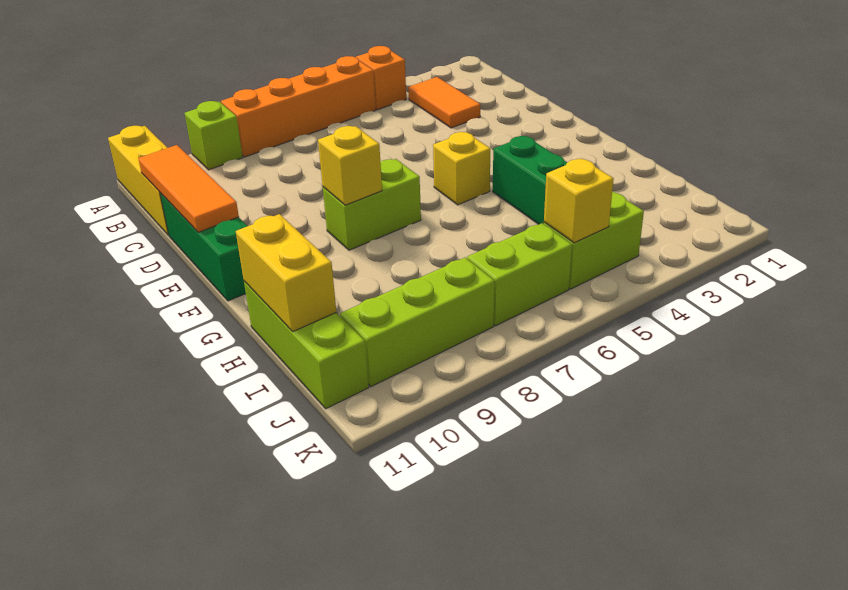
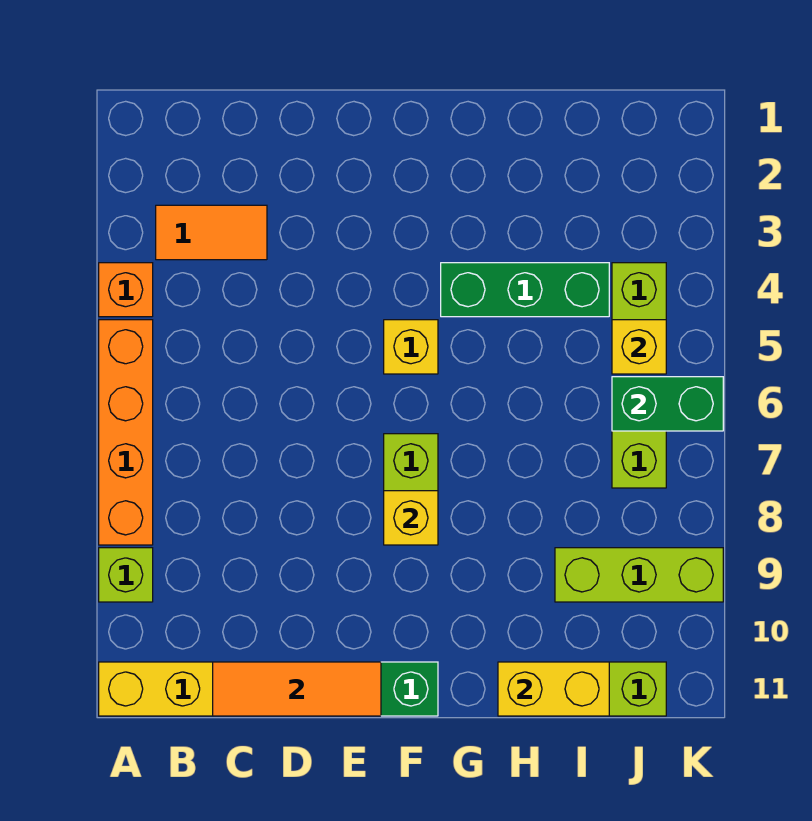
none -> green brick J6:K6 level 2
lime brick J8:J10 level 1 -> lime brick I9:K9 level 1

